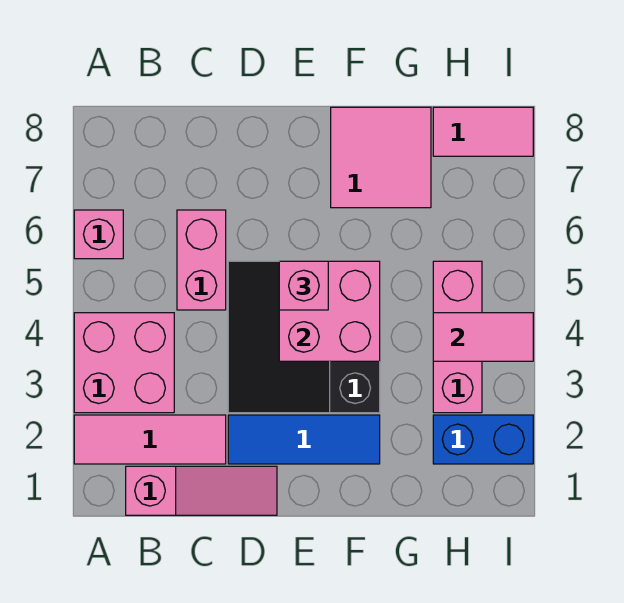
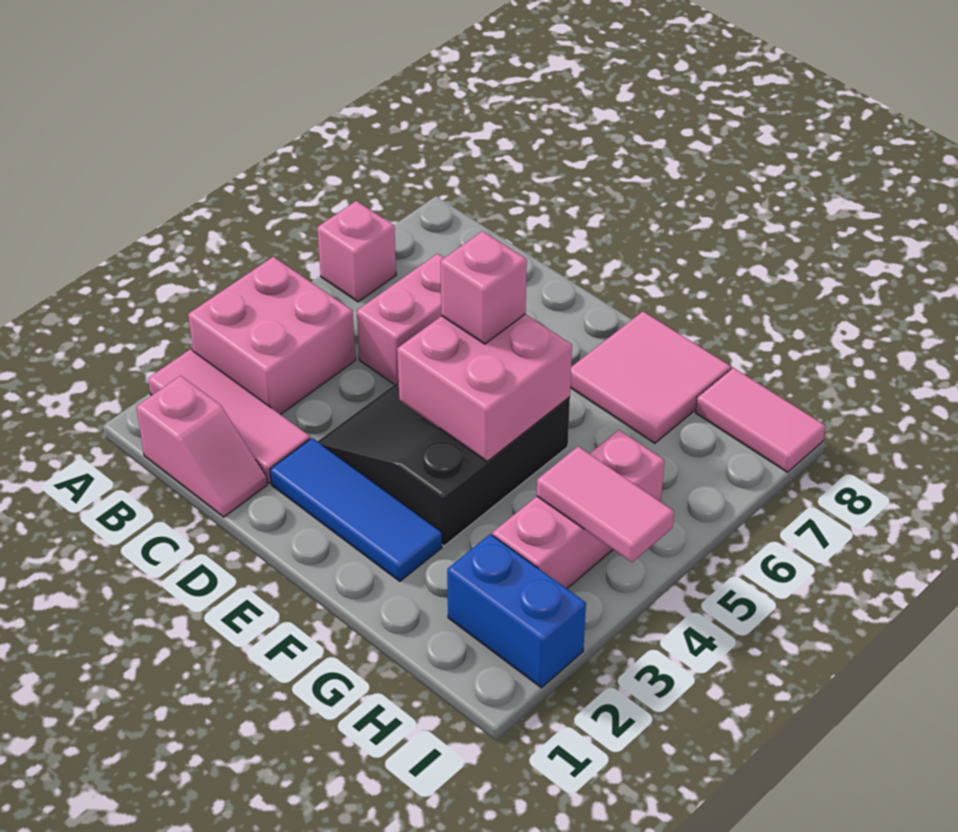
pink slope B1:D1 level 1 top B -> pink slope B1:C1 level 1 top B

